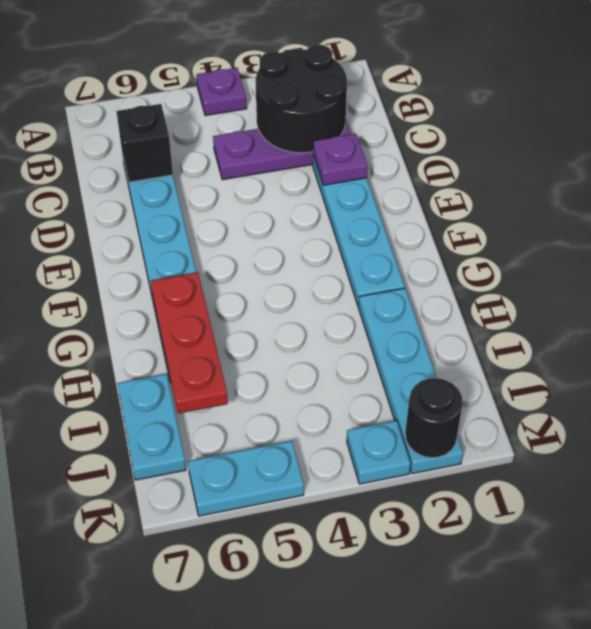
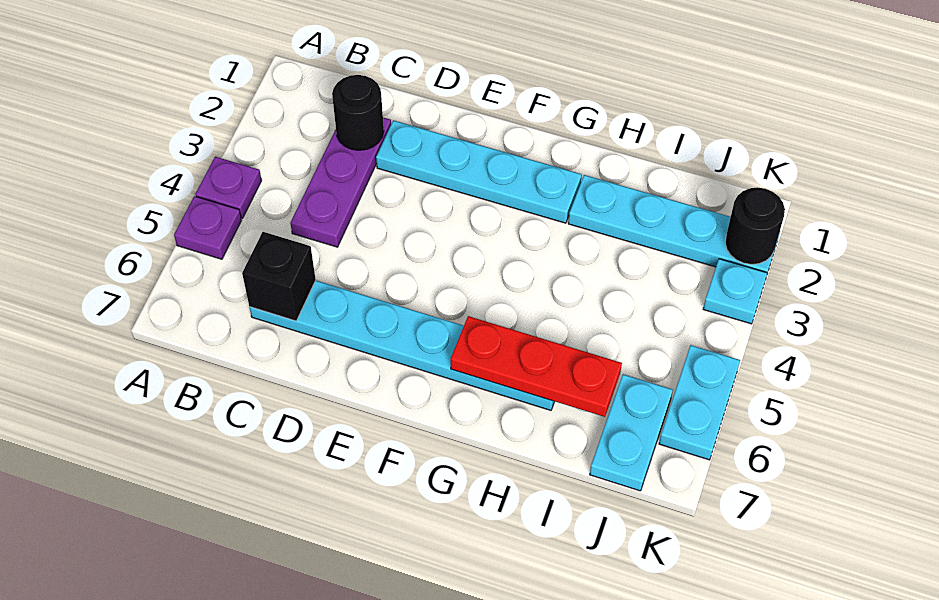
black round brick B2:C3 level 2 -> black round brick C2 level 2
purple plate D2 level 2 -> purple plate A5 level 1
cyan plate I7:J7 level 1 -> cyan plate J6:J7 level 1

